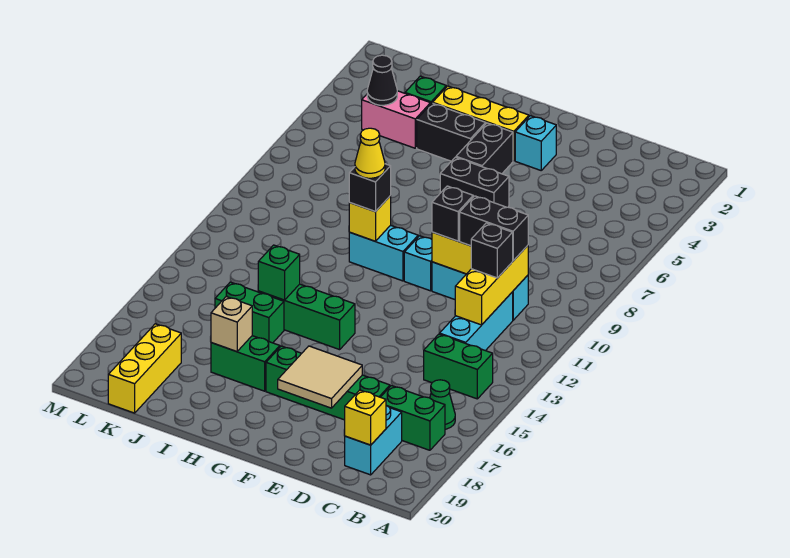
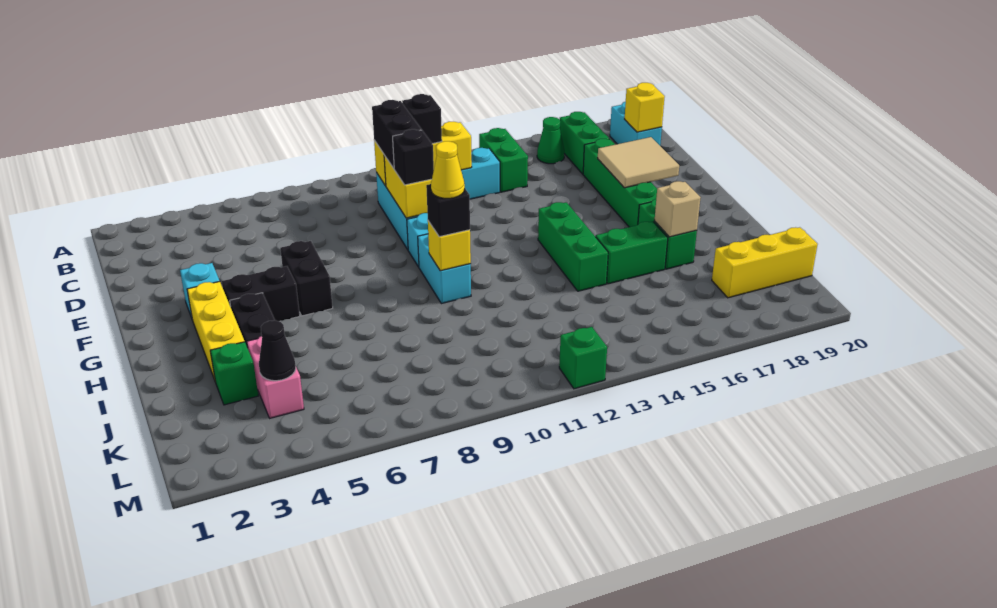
cyan brick C18:C19 level 1 -> cyan brick B19:C19 level 1
green brick I14 level 2 -> green brick M12 level 1
green brick I15:J15 level 1 -> green brick I15:I16 level 1

